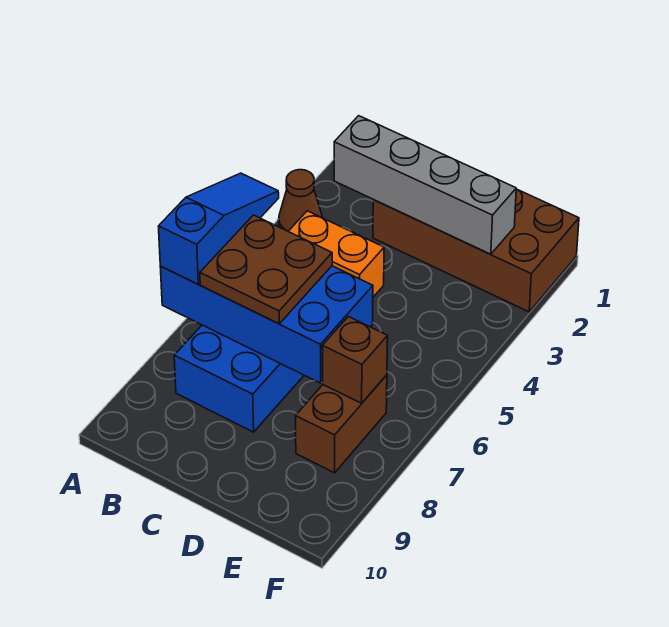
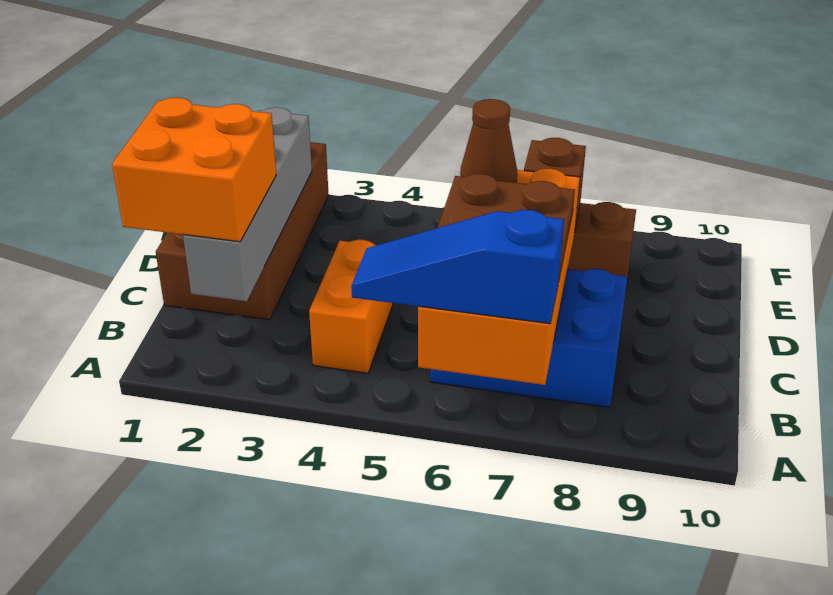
brown cone A3 level 1 -> brown cone D6 level 3
blue brick A6:D7 level 2 -> orange brick A6:D7 level 2
none -> orange brick B1:C2 level 3

